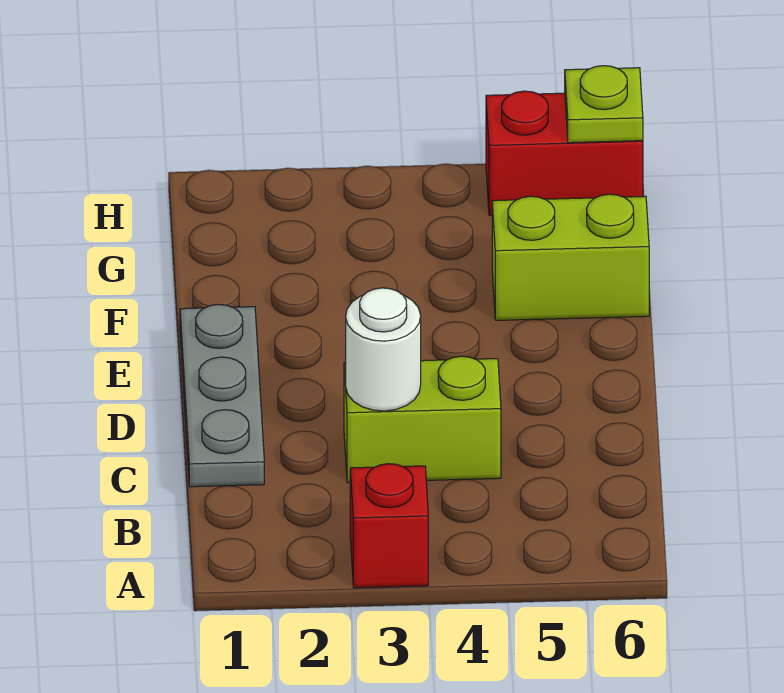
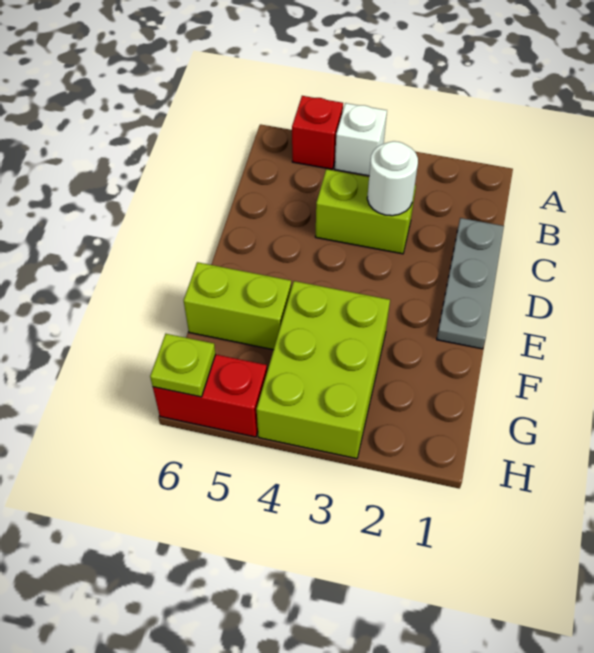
red brick A3 level 1 -> red brick A5 level 1
none -> white brick A4 level 1
none -> lime brick F3:H4 level 1

